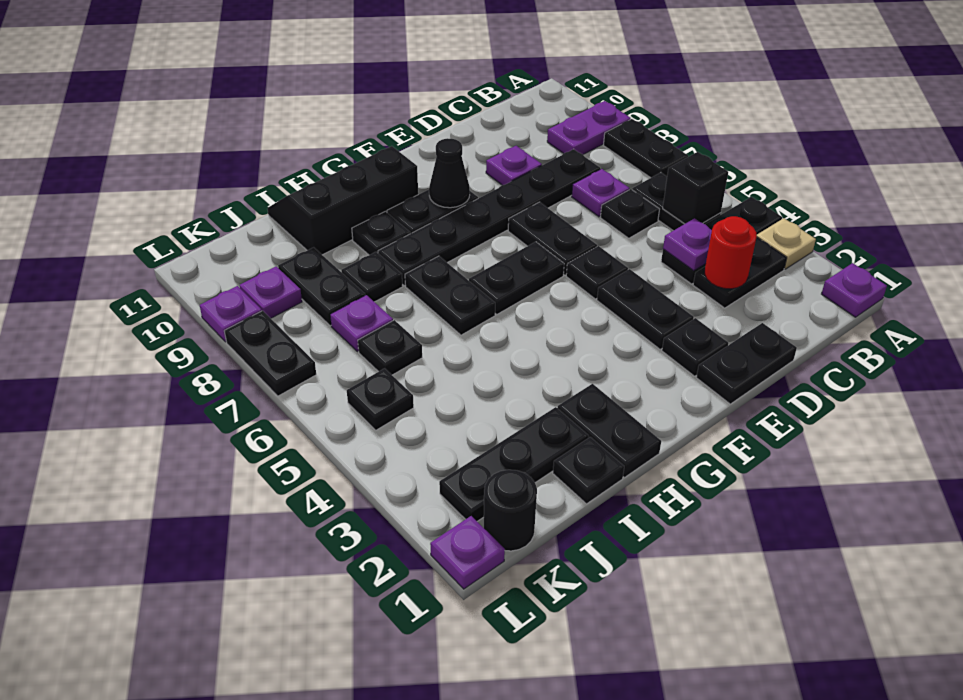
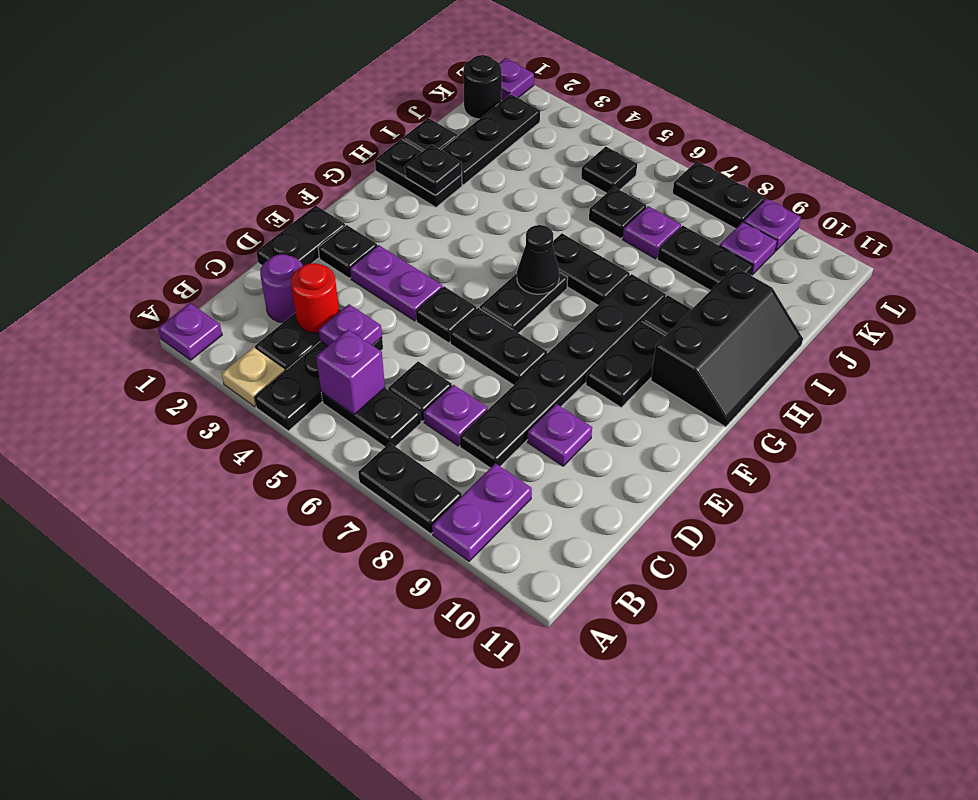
black brick B5 level 2 -> purple brick B5 level 2
none -> purple round brick C2 level 1
black plate E3:E4 level 1 -> purple plate E3:E4 level 1
black cone F9 level 2 -> black cone G6 level 2
black plate I8 level 1 -> black plate H2 level 2

